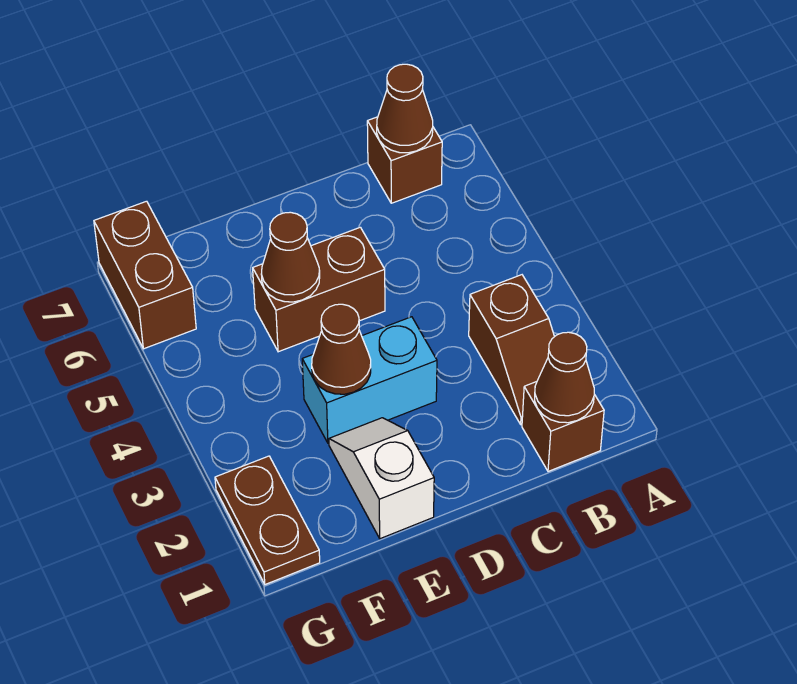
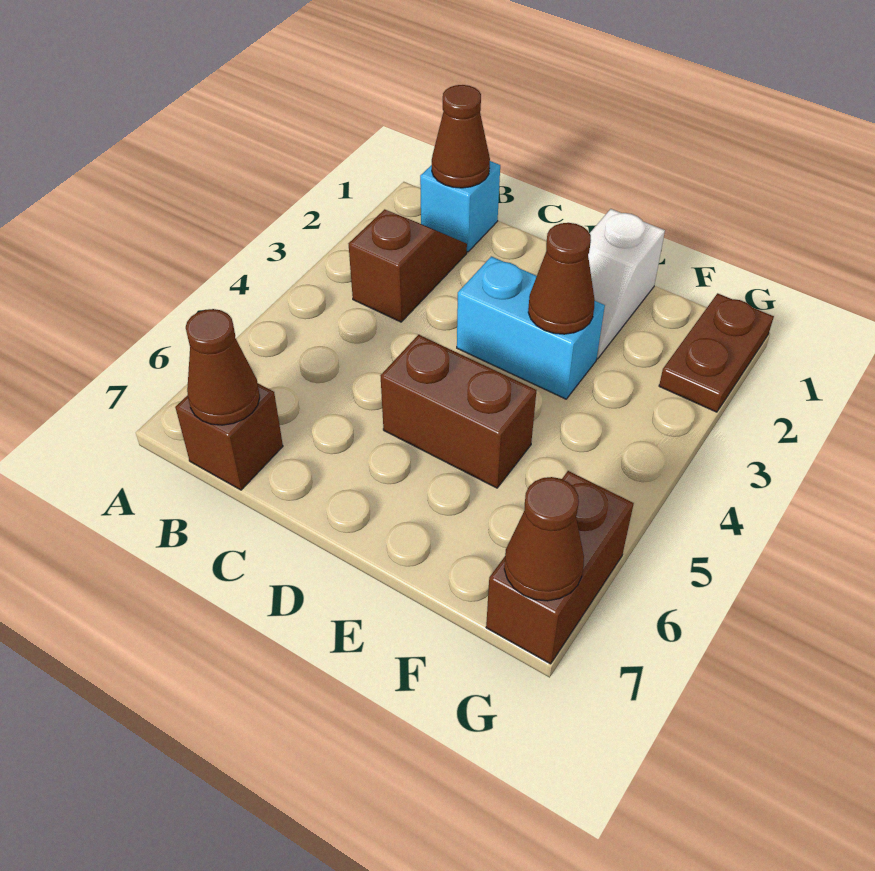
brown brick B1 level 1 -> cyan brick B1 level 1
brown cone E5 level 2 -> brown cone G7 level 2

